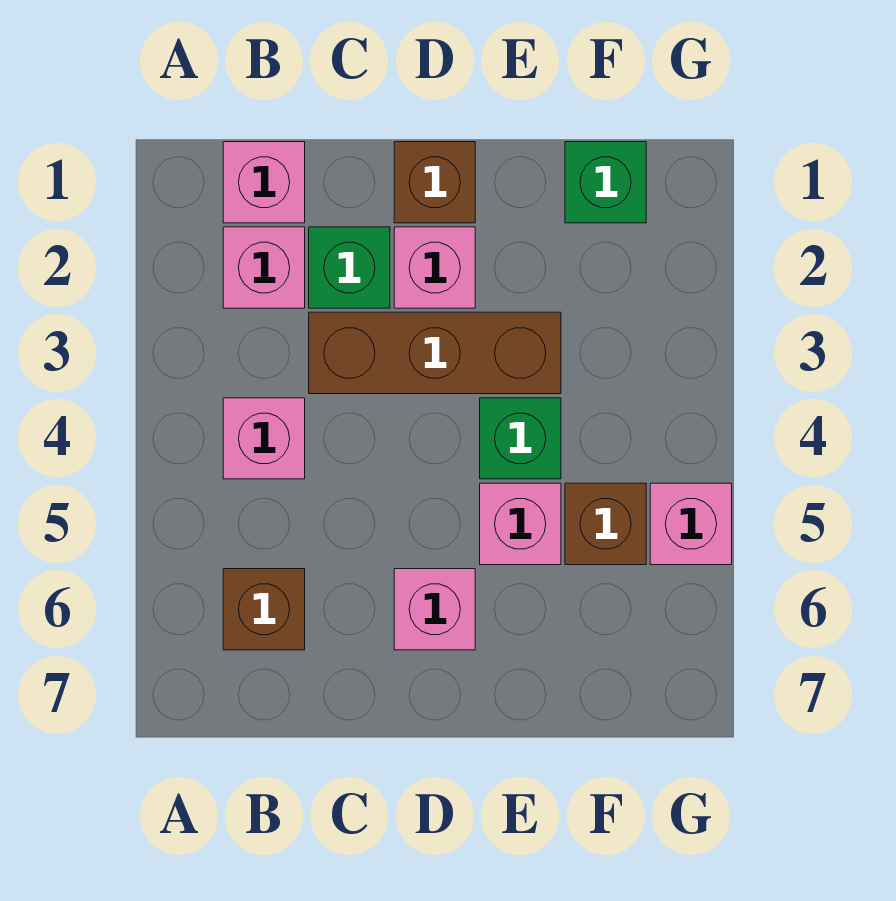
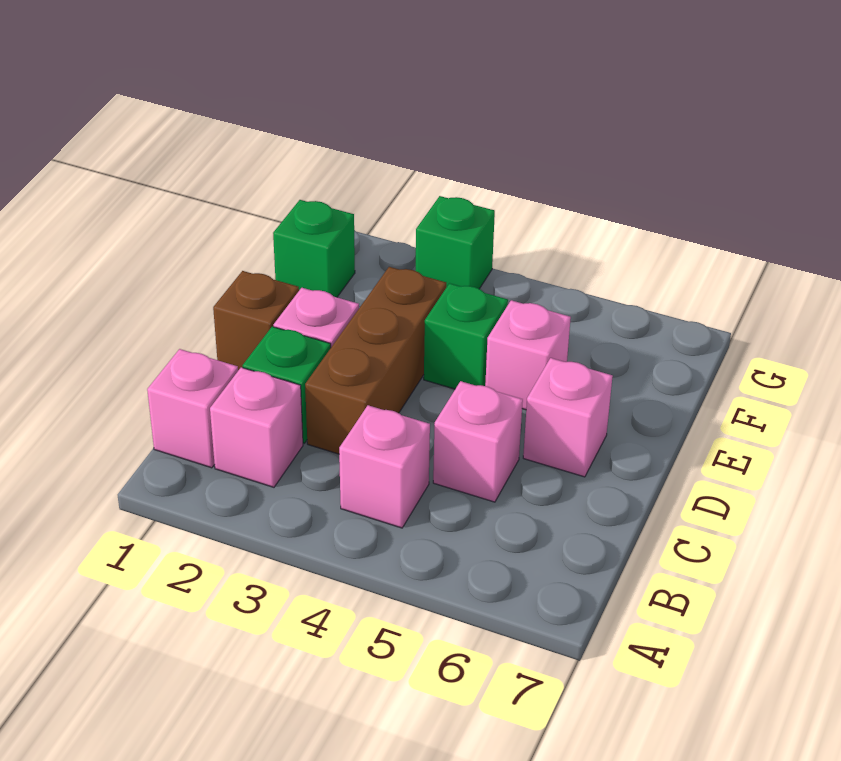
brown brick B6 level 1 -> none
brown brick F5 level 1 -> none
none -> green brick G3 level 1
pink brick G5 level 1 -> pink brick C5 level 1

